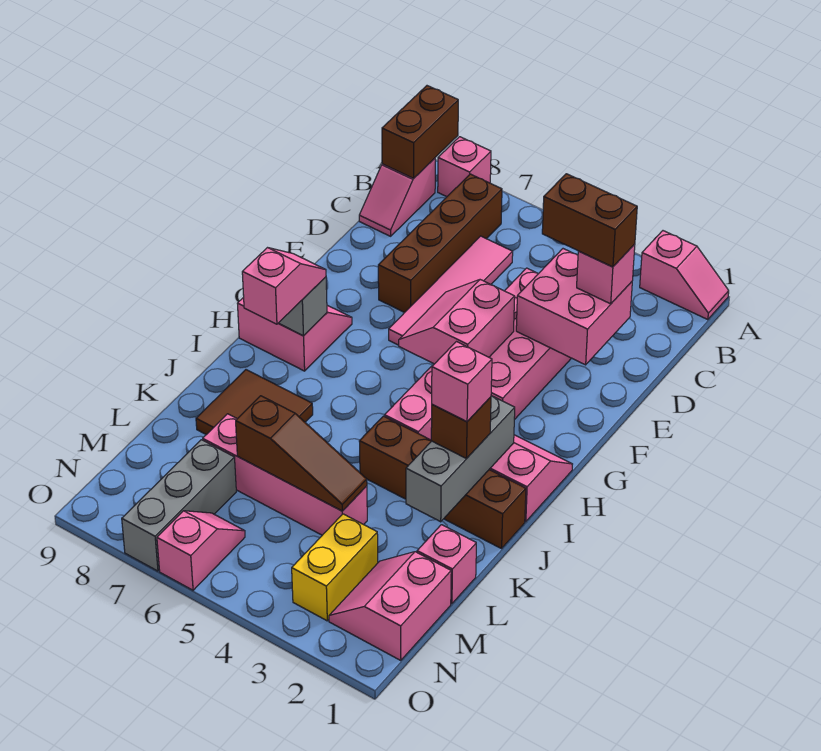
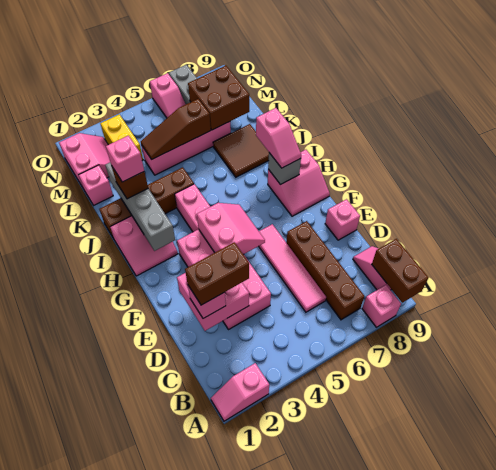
none -> pink brick E9 level 1
grey brick I2:K2 level 2 -> grey brick H2:K2 level 2
none -> brown brick L7:M8 level 2

